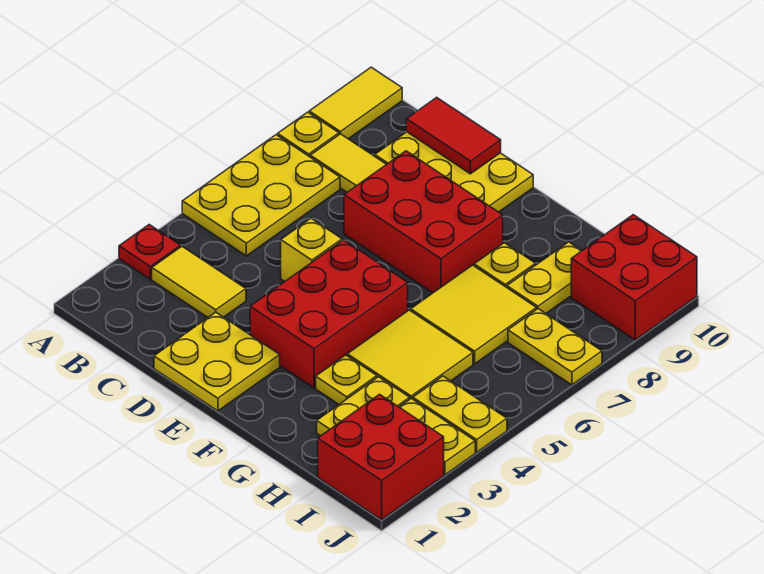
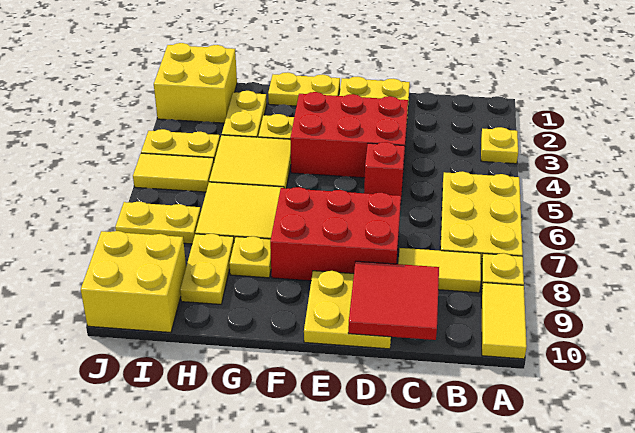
red plate A3 level 1 -> yellow plate A3 level 1
yellow tile B3:C3 level 1 -> yellow tile I5:J5 level 1
yellow plate C9:E10 level 1 -> yellow plate D9:E10 level 1
red tile C10:D10 level 2 -> red tile C9:D10 level 2
yellow brick D5 level 1 -> red brick D5 level 1
red brick E3:F5 level 1 -> red brick D3:F4 level 1
red brick I1:J2 level 1 -> yellow brick I1:J2 level 1
yellow plate I3:J3 level 1 -> yellow plate F1:G1 level 1
red brick I9:J10 level 1 -> yellow brick I9:J10 level 1

